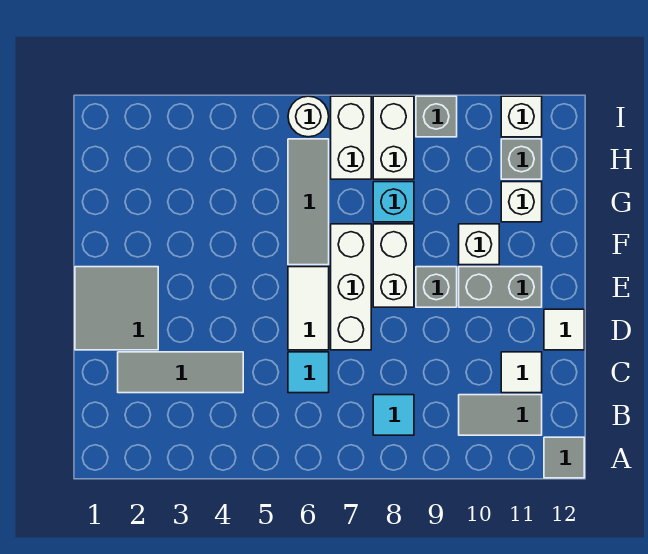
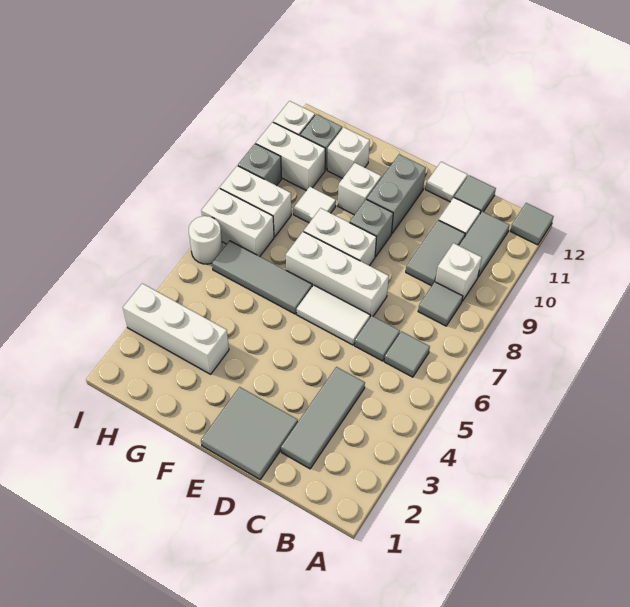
none -> grey tile B6 level 1
cyan tile B8 level 1 -> grey tile B8 level 1
none -> white brick B9 level 1
cyan tile C6 level 1 -> grey tile C6 level 1
none -> grey tile C9:C10 level 1
none -> grey tile C12 level 1
none -> white brick G3:I3 level 1
cyan brick G8 level 1 -> none
none -> white tile G9 level 1
none -> white brick H10:I10 level 1

